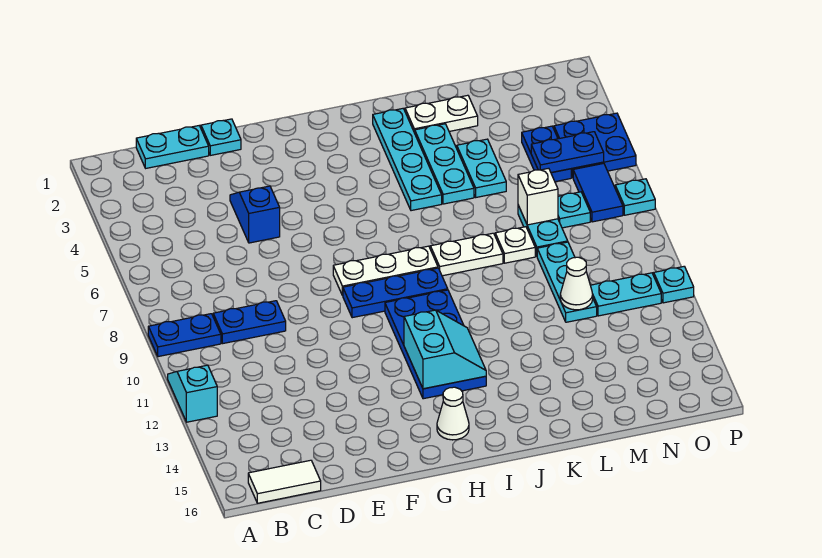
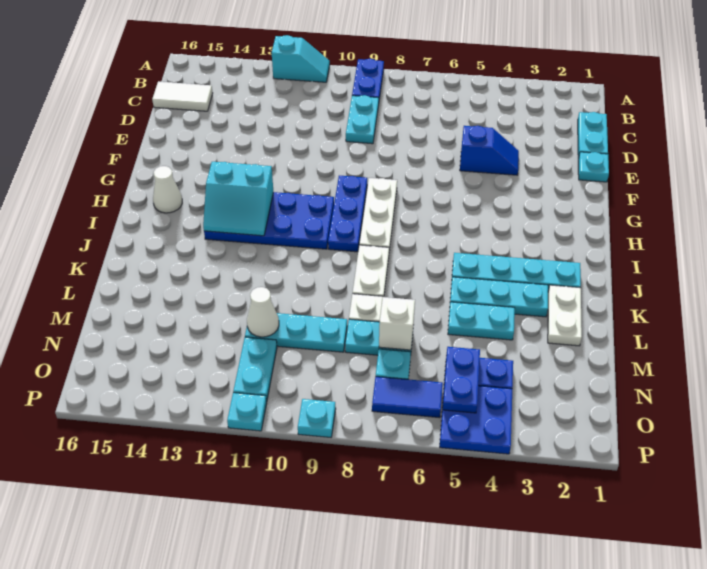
white tile B16:C16 level 1 -> white tile C15:C16 level 1
blue plate C9:D9 level 1 -> cyan plate C9:D9 level 1
cyan plate P7 level 1 -> cyan plate P9 level 1

